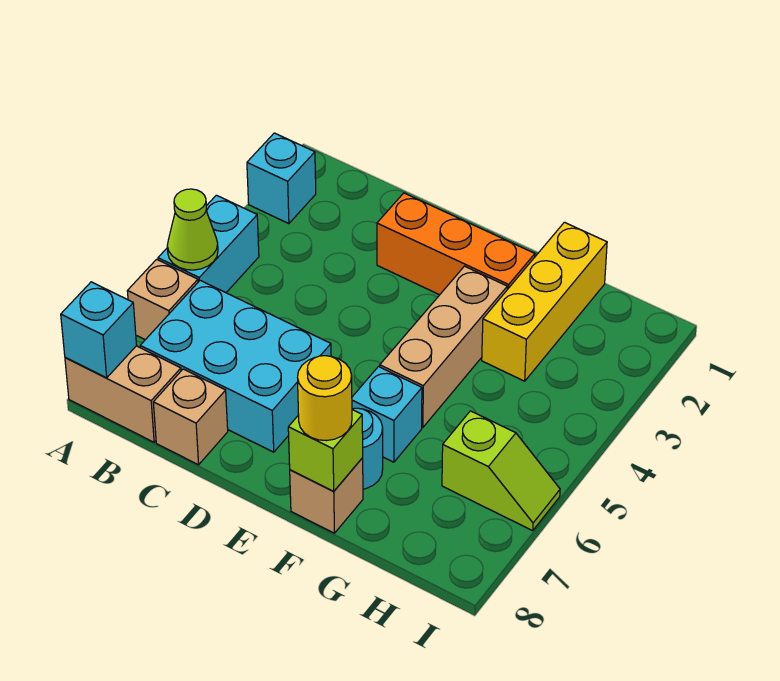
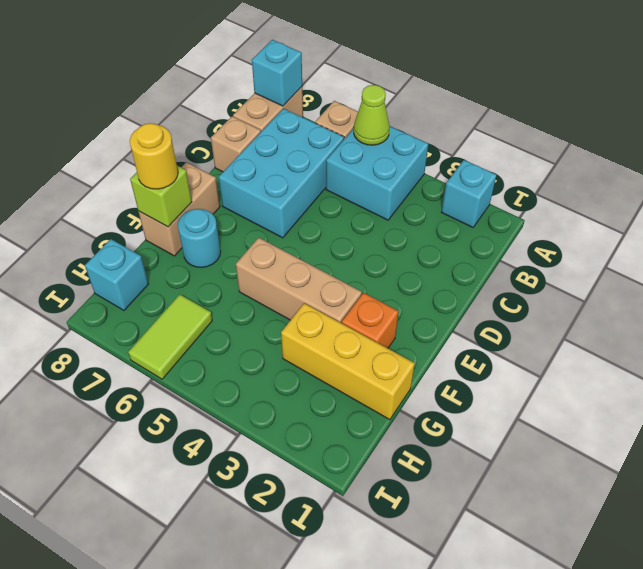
cyan brick A4:A5 level 1 -> cyan brick A4:B5 level 1
orange brick D2:F2 level 1 -> orange brick F2 level 1
cyan brick F6 level 1 -> cyan brick H8 level 1
tan brick F8 level 1 -> tan brick E8:F8 level 1
lime slope H6:I6 level 1 top H -> lime tile H6:I6 level 1

